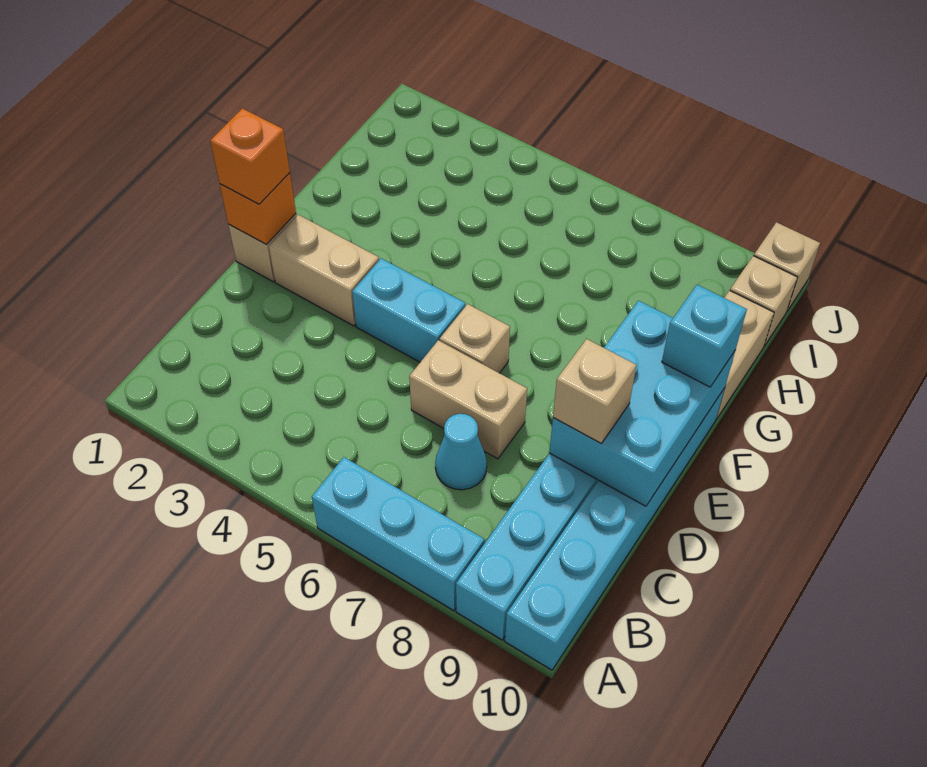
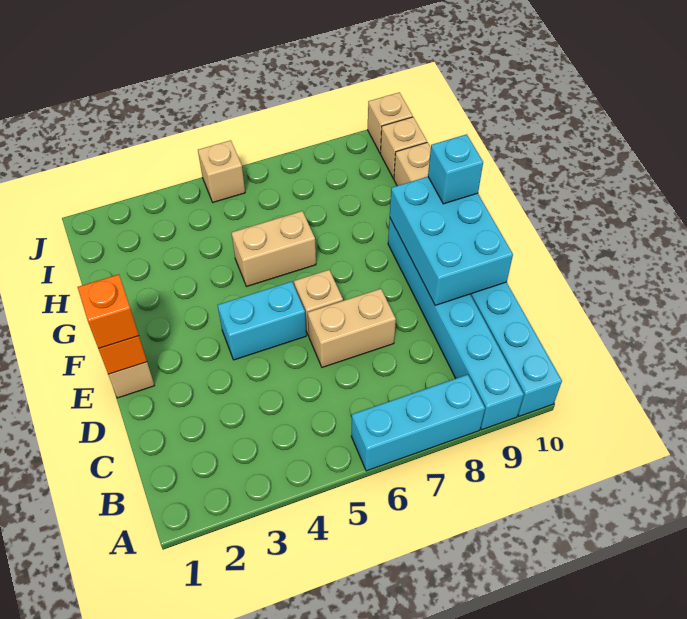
cyan cone C7 level 1 -> none
tan brick D9 level 3 -> tan brick J5 level 1
tan brick E2:E3 level 1 -> tan brick G5:G6 level 1

